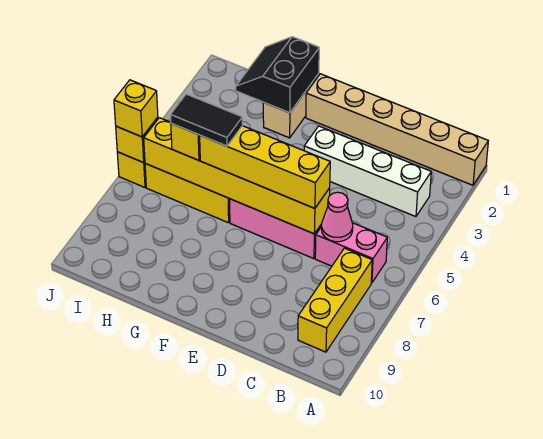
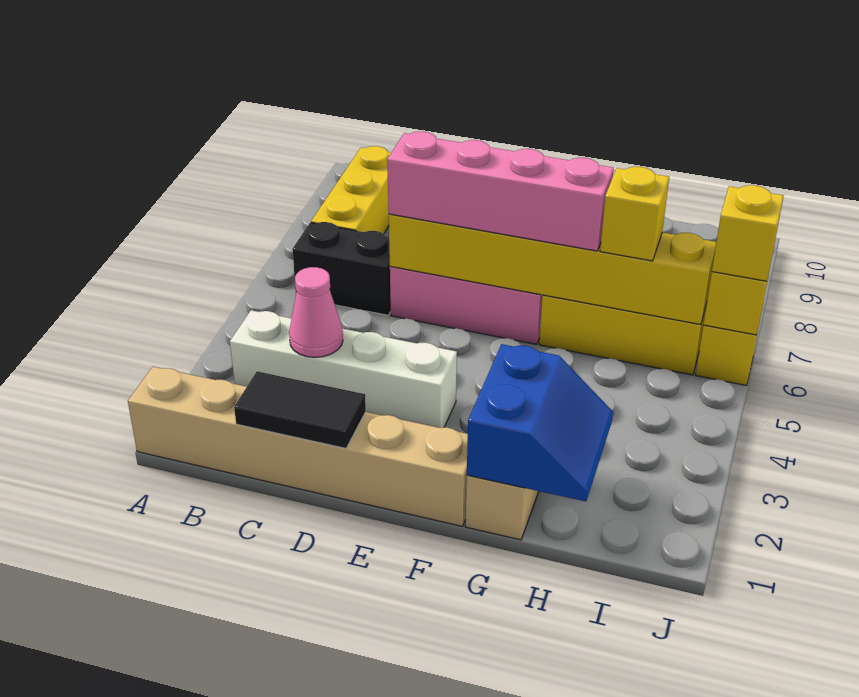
pink brick B6:C6 level 1 -> black brick B6:C6 level 1
pink cone C6 level 2 -> pink cone C3 level 2
yellow brick D6:G6 level 3 -> pink brick D6:G6 level 3
black slope G1:H2 level 2 top G -> blue slope G1:H2 level 2 top G
black tile G6:H6 level 4 -> black tile C1:D1 level 2

